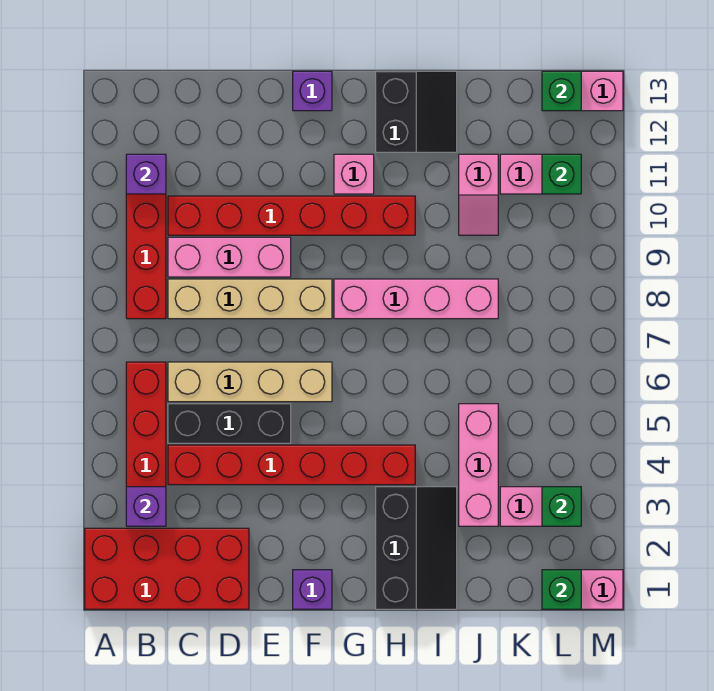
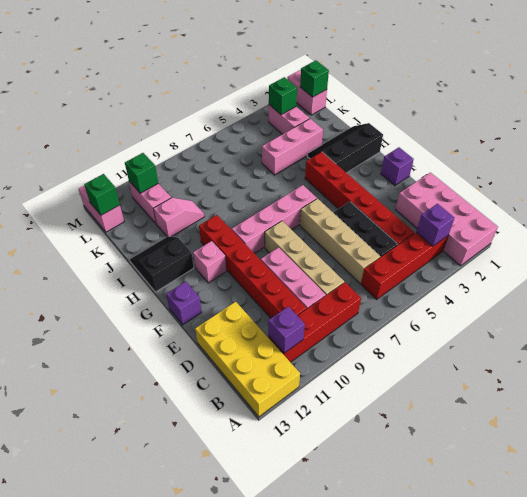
red brick A1:D2 level 1 -> pink brick A1:D2 level 1
none -> yellow brick A12:D13 level 1
pink brick G8:J8 level 1 -> pink brick G6:G9 level 1

